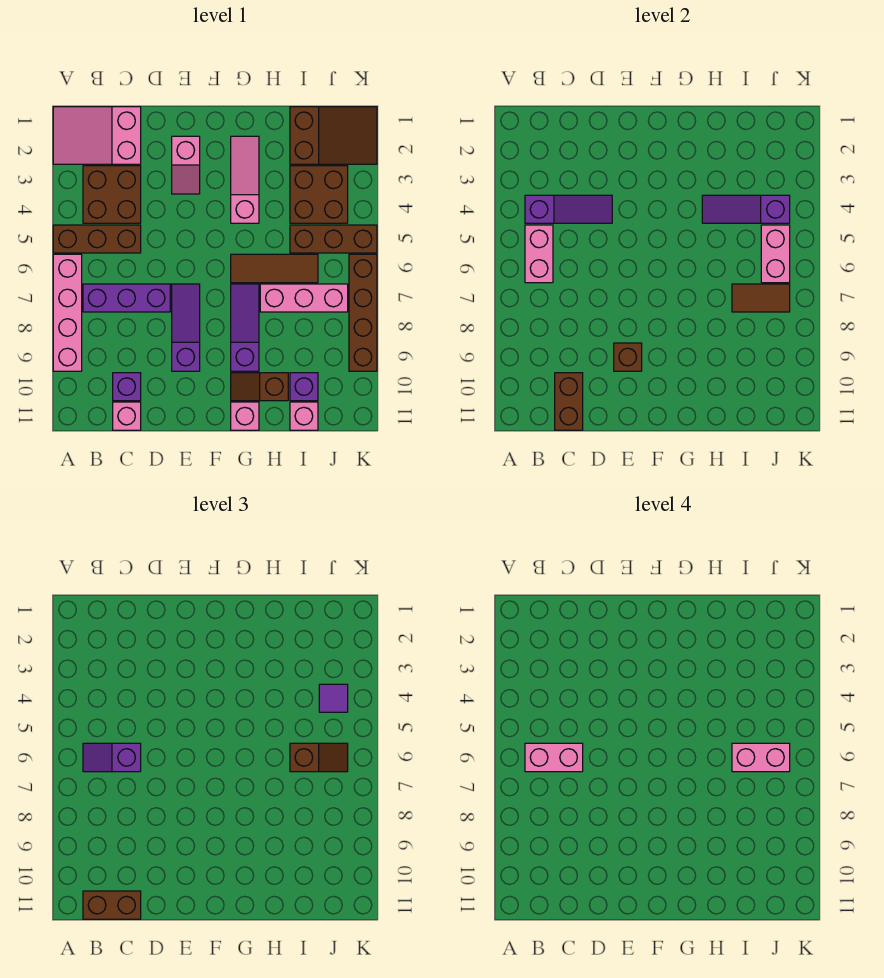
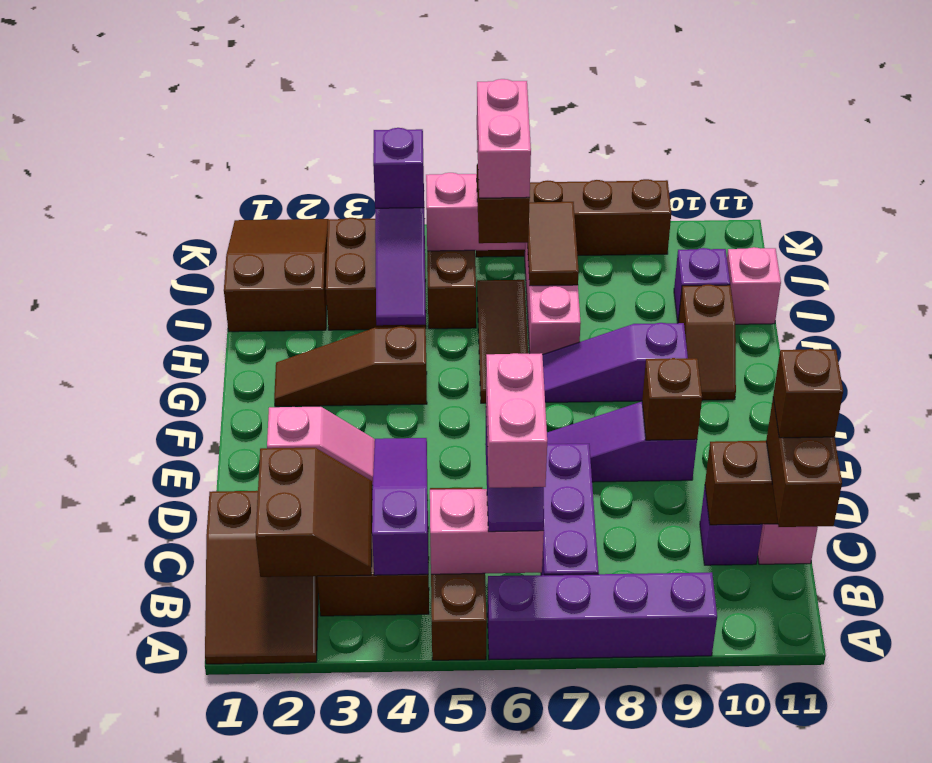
pink slope A1:C2 level 1 top C -> brown slope A1:C2 level 1 top C
pink brick A6:A9 level 1 -> purple brick A6:A9 level 1
none -> brown slope B2:C3 level 2 top 2
none -> brown brick C11 level 4
pink slope G2:G4 level 1 top 4 -> brown slope G2:G4 level 1 top 4
pink brick G11 level 1 -> none
purple tile J4 level 3 -> purple brick J4 level 3

